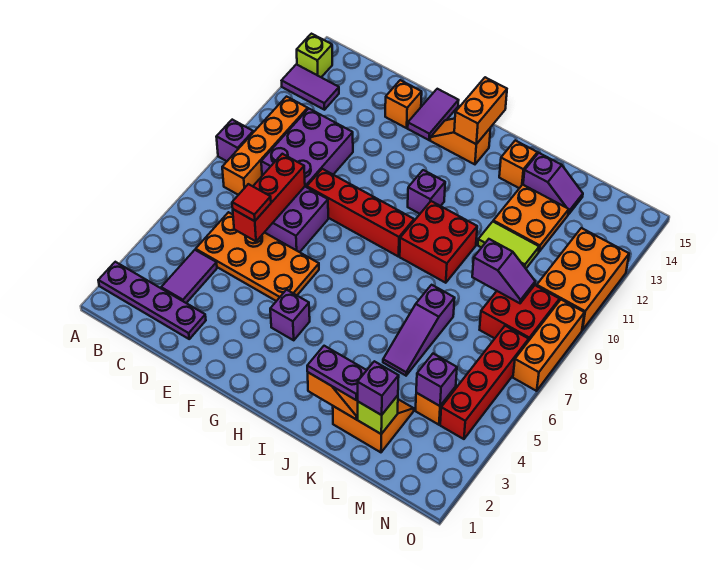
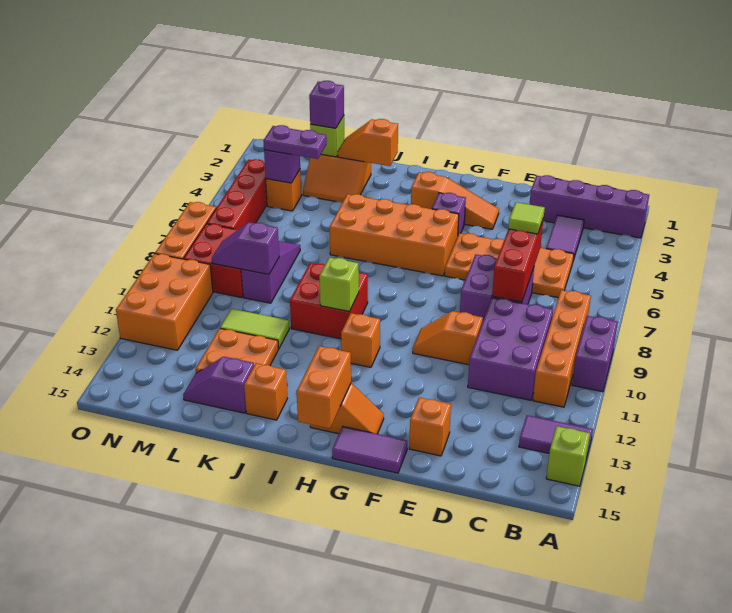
purple plate A2:D2 level 1 -> purple brick A2:D2 level 1
purple brick A9 level 1 -> purple brick A9:A10 level 1
red tile D6 level 3 -> lime tile D6 level 3
red brick E9:H9 level 1 -> none
none -> orange slope E10:F10 level 1 top E
none -> orange slope F3:H3 level 1 top H
purple tile F14:F15 level 1 -> purple tile F15:G15 level 1
none -> orange brick G5:J6 level 1
purple brick H11 level 1 -> orange brick H11 level 1
none -> lime brick I10 level 2
purple plate J2:K2 level 3 -> purple plate L4:M4 level 3
purple slope K5:K7 level 1 top 7 -> purple slope L7:L9 level 1 top 9

